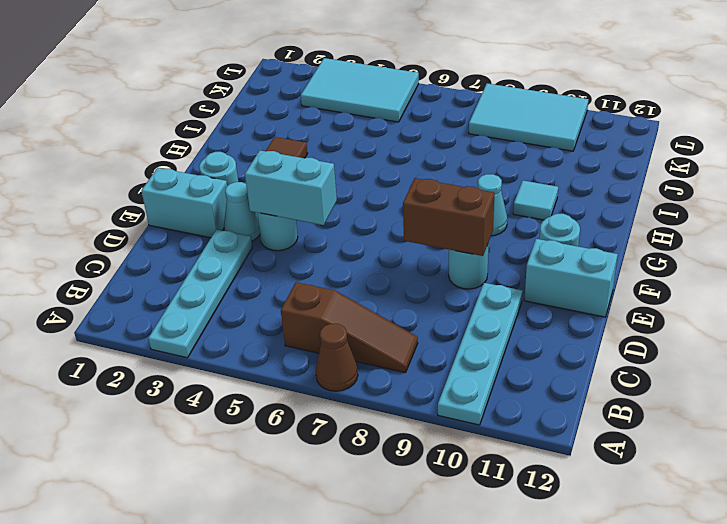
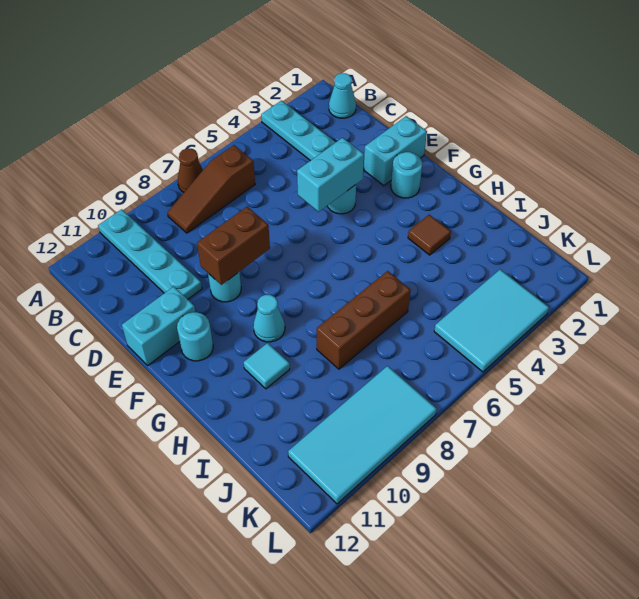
cyan cone E3 level 1 -> cyan cone B1 level 1
none -> brown brick I6:I8 level 1
cyan tile K8:L10 level 1 -> cyan tile K8:L11 level 1

